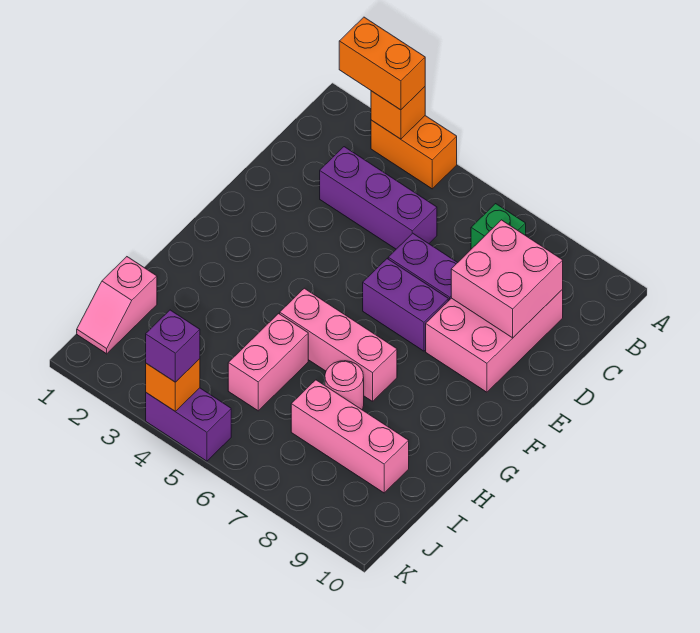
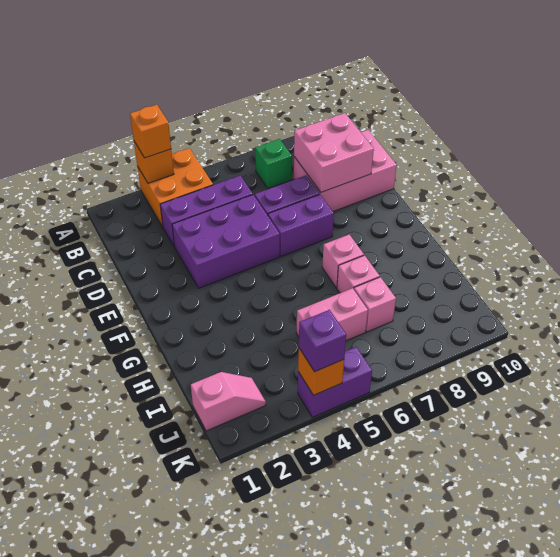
orange brick A2:A3 level 3 -> orange brick A3 level 3
orange brick A3:A4 level 1 -> orange brick A3:B4 level 1
pink brick C8:E9 level 1 -> pink brick C8:D10 level 1
none -> purple brick D3:E5 level 1
pink brick G5:G7 level 1 -> pink brick G7 level 1
pink brick H5:I5 level 1 -> pink brick I5:I6 level 1
pink round brick H7 level 1 -> pink brick H7 level 1
pink slope I1:J1 level 1 top I -> pink slope J1:J2 level 1 top 1
pink brick I7:I9 level 1 -> pink brick I7 level 1

